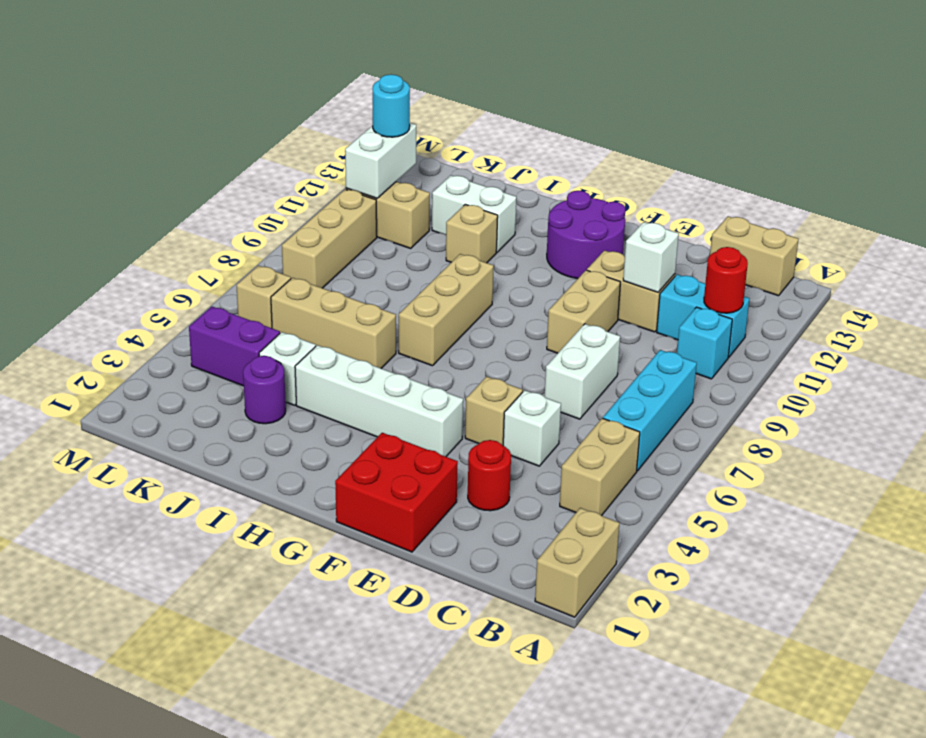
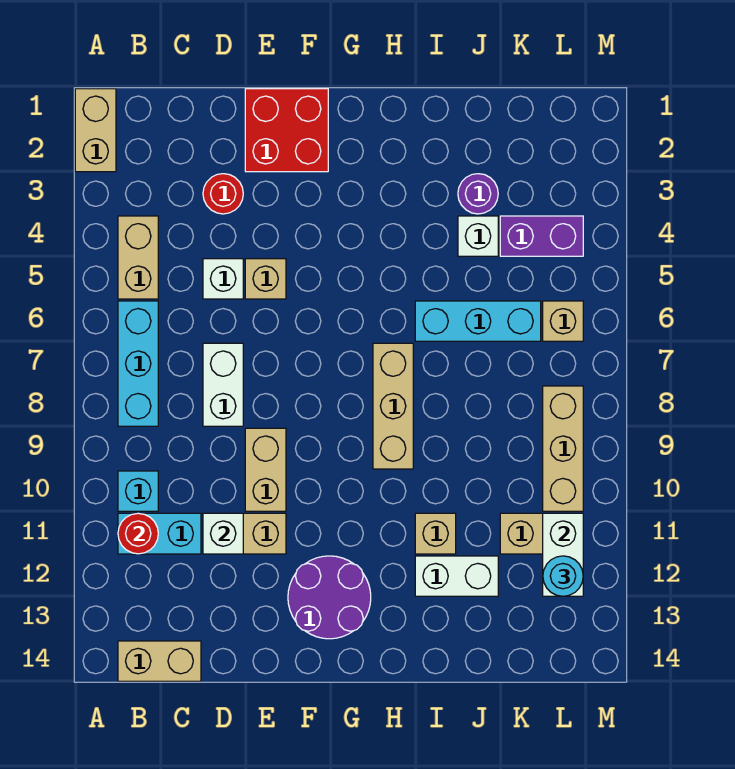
white brick F4:I4 level 1 -> none
tan brick I6:K6 level 1 -> cyan brick I6:K6 level 1

